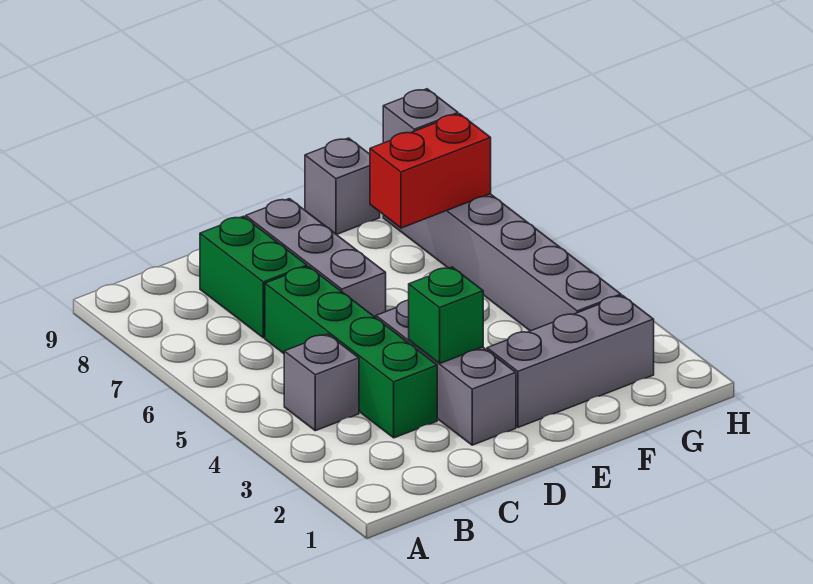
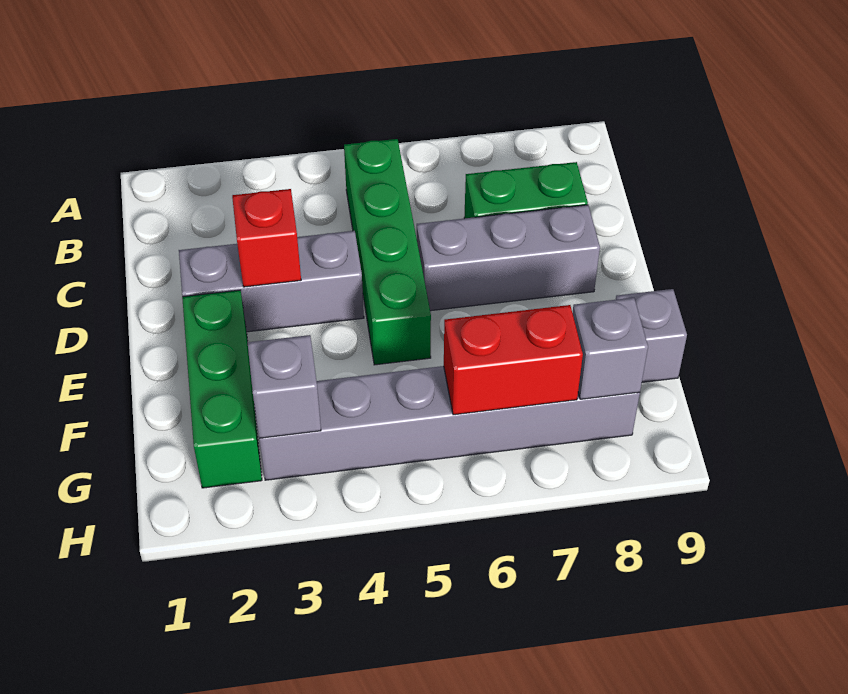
grey brick B4 level 1 -> grey brick G3 level 2
green brick C3:C6 level 1 -> green brick B5:E5 level 1
green brick D3 level 2 -> red brick D3 level 2
grey brick E2:G2 level 1 -> green brick E2:G2 level 1
red brick F7:G7 level 2 -> red brick G6:G7 level 2

